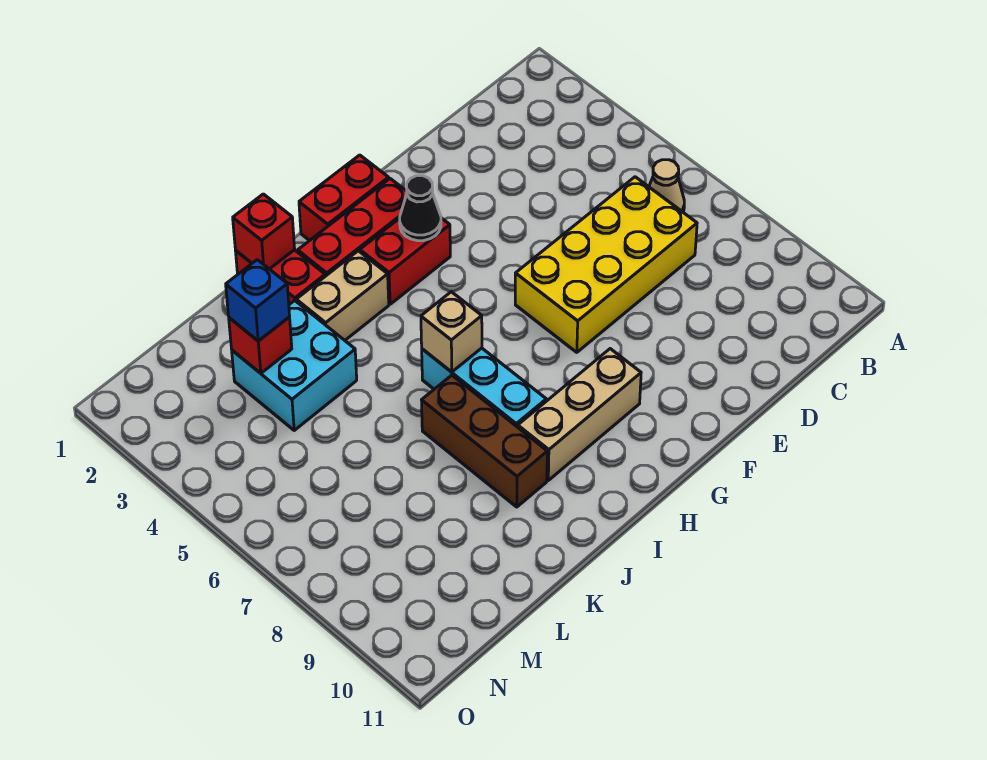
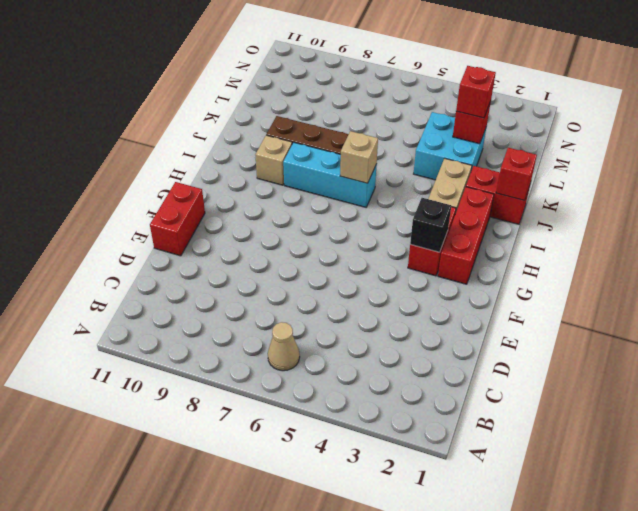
yellow brick C6:F7 level 1 -> none
red brick G1:H1 level 1 -> red brick E11:F11 level 1
black cone G3 level 2 -> black brick G3 level 2
tan brick G9:I9 level 1 -> tan brick I9 level 1
blue brick L3 level 3 -> red brick L3 level 3

